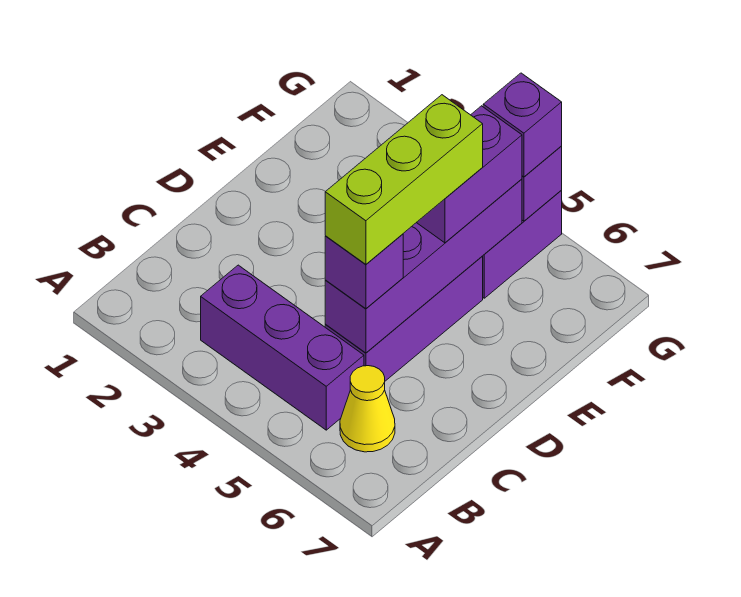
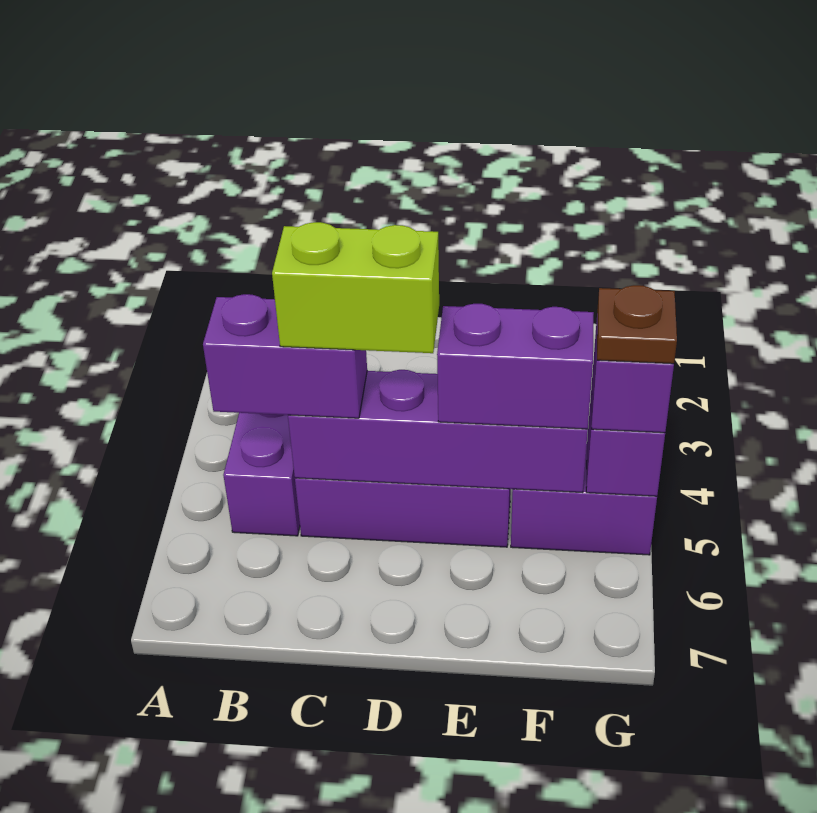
yellow cone B6 level 1 -> none
purple brick C5 level 3 -> purple brick B5:C5 level 3
lime brick C5:E5 level 4 -> lime brick C5:D5 level 4
none -> brown plate G5 level 4

